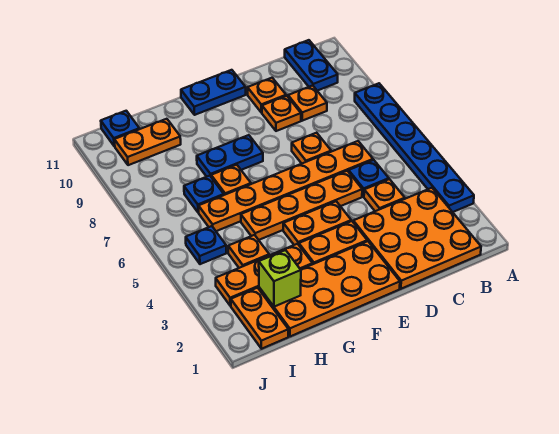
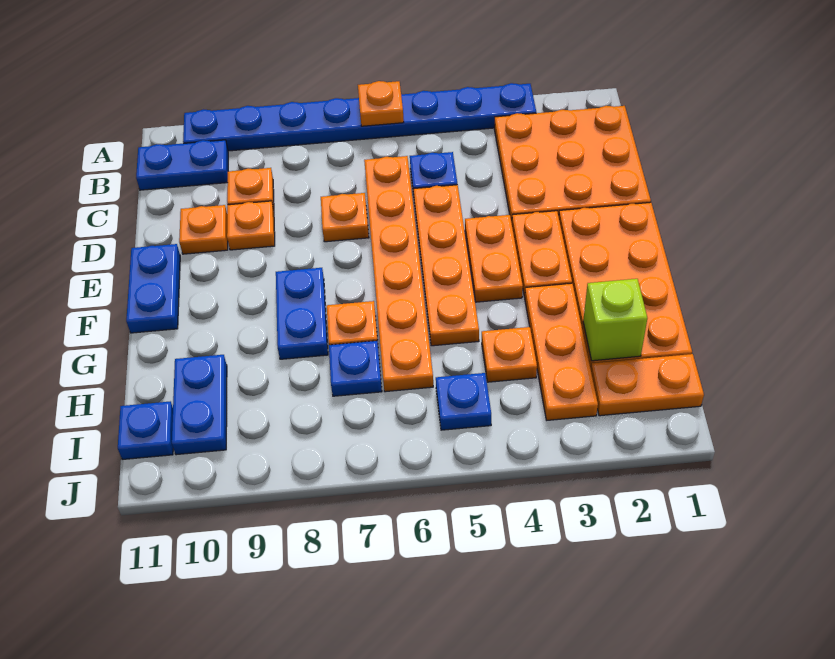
blue plate A3:A8 level 1 -> blue plate A3:A10 level 1
orange plate C4 level 1 -> orange plate A6 level 2
orange plate H10:I10 level 1 -> blue plate H10:I10 level 1

